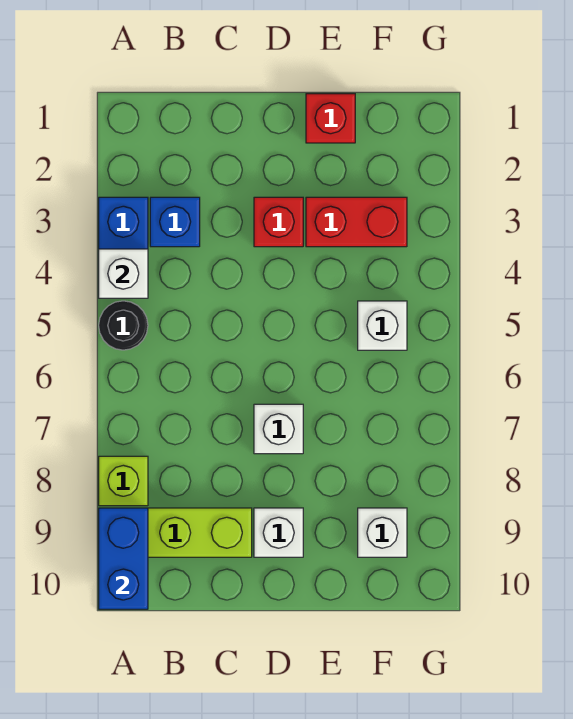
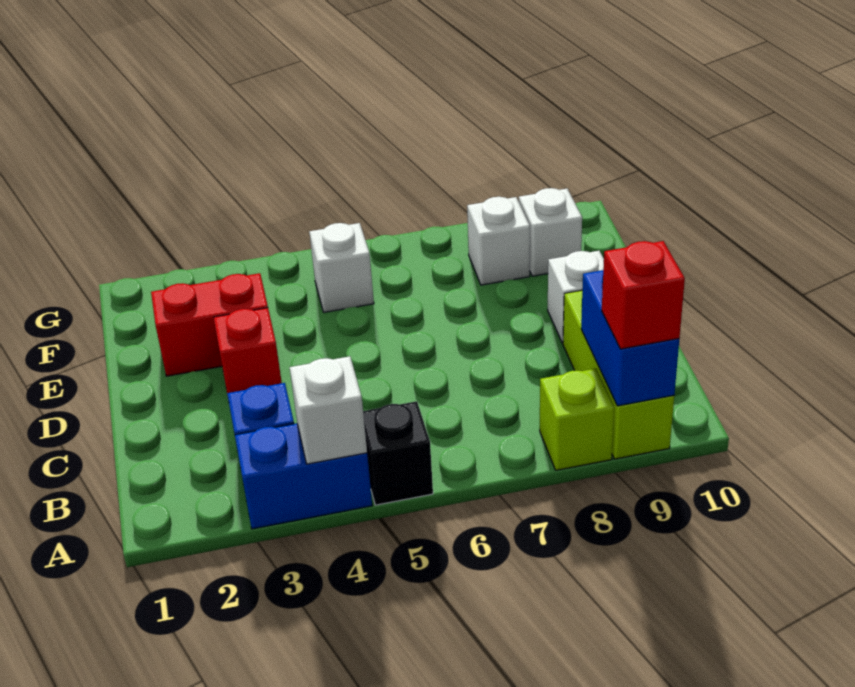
black round brick A5 level 1 -> black brick A5 level 1
blue brick A9:A10 level 2 -> blue brick A9:B9 level 2
white brick D7 level 1 -> white brick F8 level 1
red brick E1 level 1 -> red brick A9 level 3
red brick E3:F3 level 1 -> red brick E2:E3 level 1

